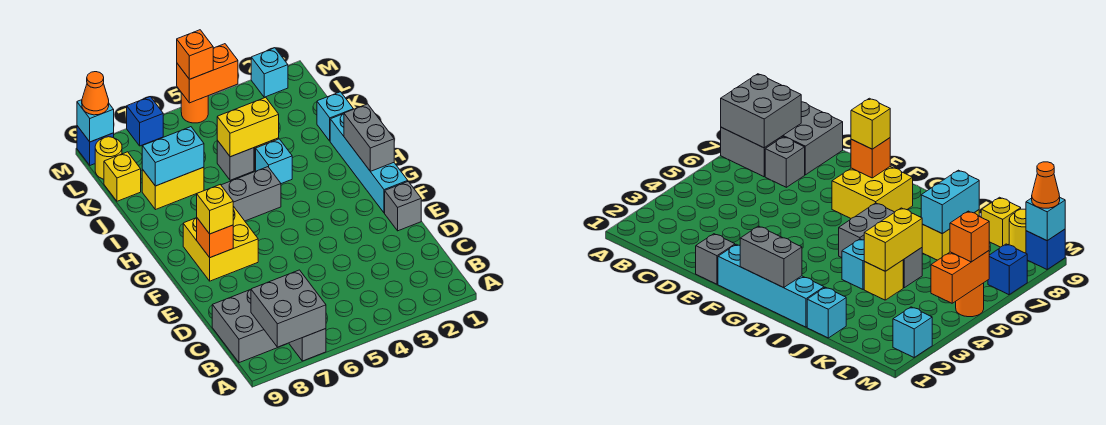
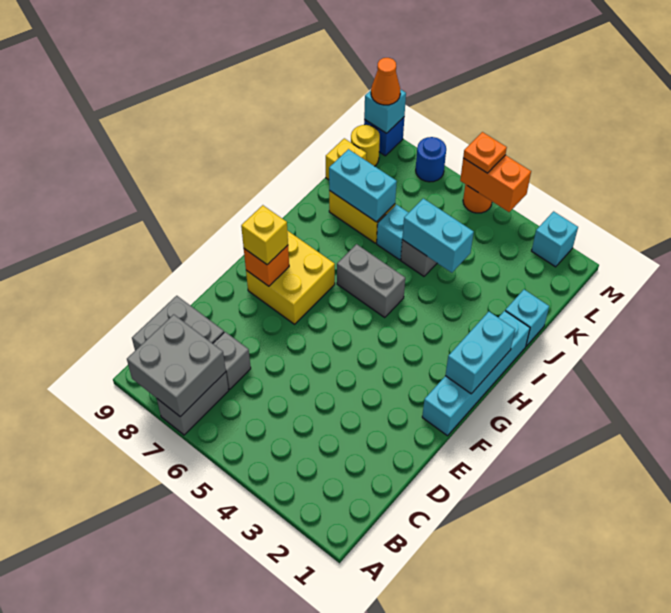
grey brick E1 level 1 -> none
grey brick G1:H1 level 2 -> cyan brick G1:H1 level 2
cyan brick I4 level 1 -> cyan brick J6 level 1
yellow brick J4 level 1 -> none
yellow brick J4:J5 level 2 -> cyan brick J4:J5 level 2
orange brick M5 level 3 -> orange plate M5 level 3
blue brick M7 level 1 -> blue round brick M7 level 1

